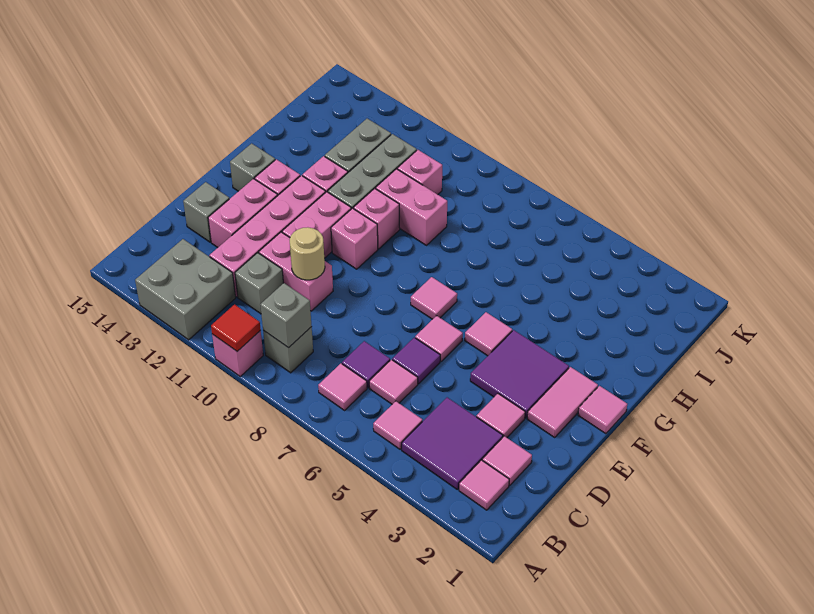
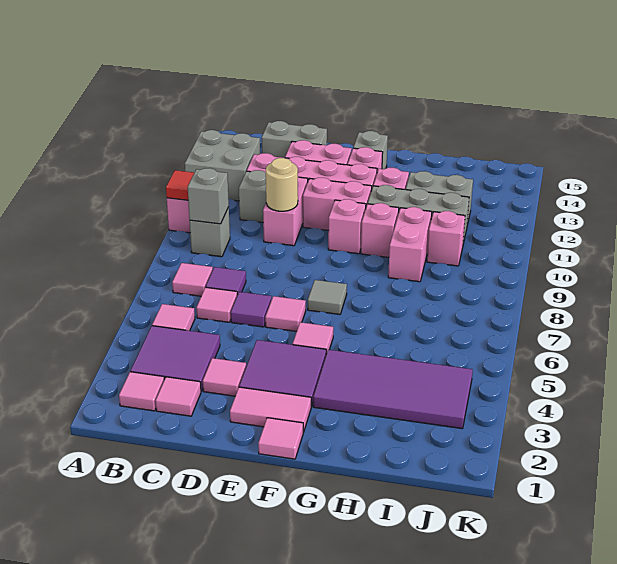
grey brick D14 level 1 -> grey brick C14:D14 level 1
pink tile F7 level 1 -> grey tile F7 level 1
none -> purple tile G3:J4 level 1

